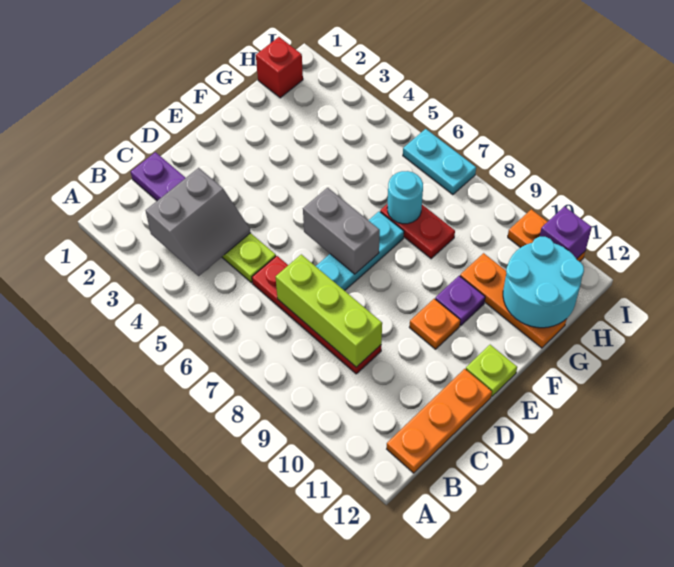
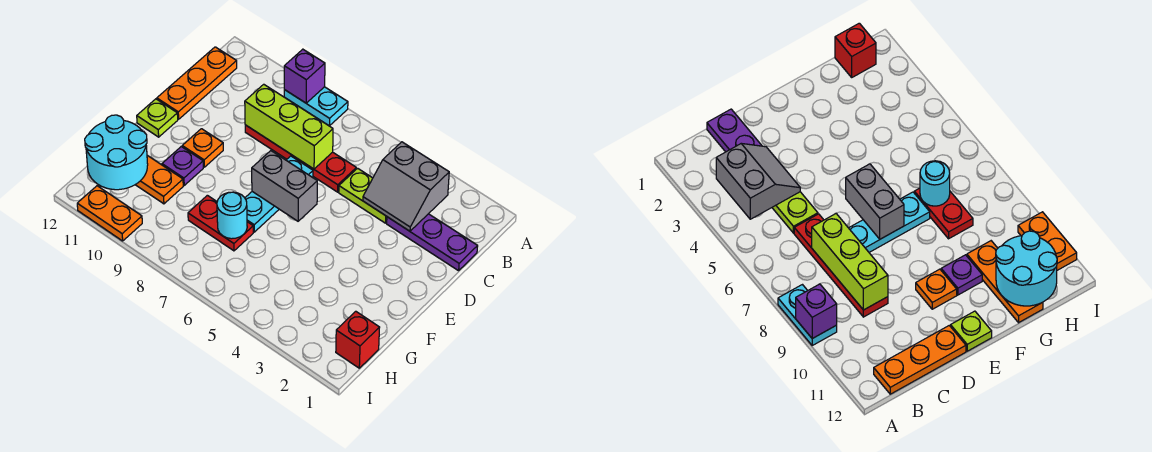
grey slope B3:C4 level 2 top 3 -> grey slope B3:C4 level 2 top B
cyan plate I6:I7 level 1 -> cyan plate A8:A9 level 1
purple brick I11 level 2 -> purple brick A9 level 2

